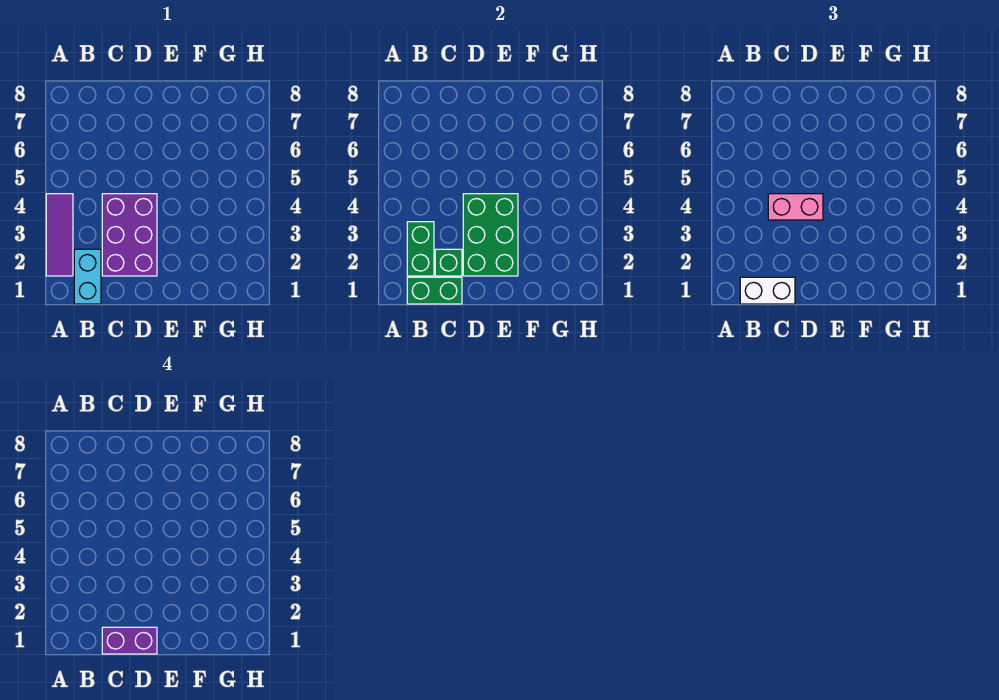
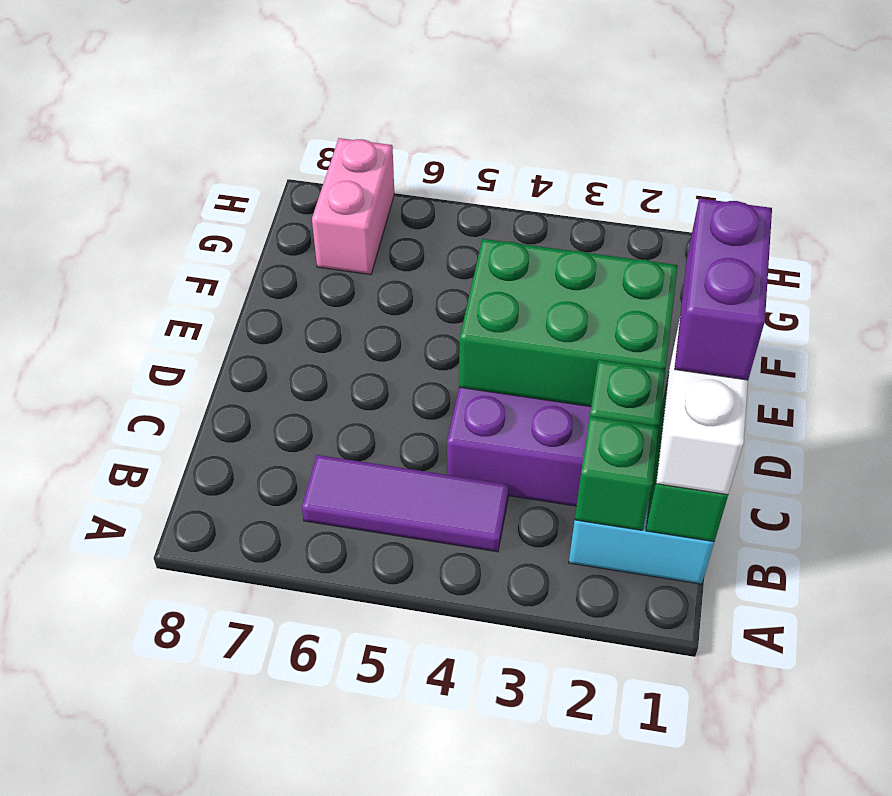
purple tile A2:A4 level 1 -> purple tile B4:B6 level 1
green brick B2:B3 level 2 -> green brick B2 level 2
pink brick C4:D4 level 3 -> pink brick G7:H7 level 1

